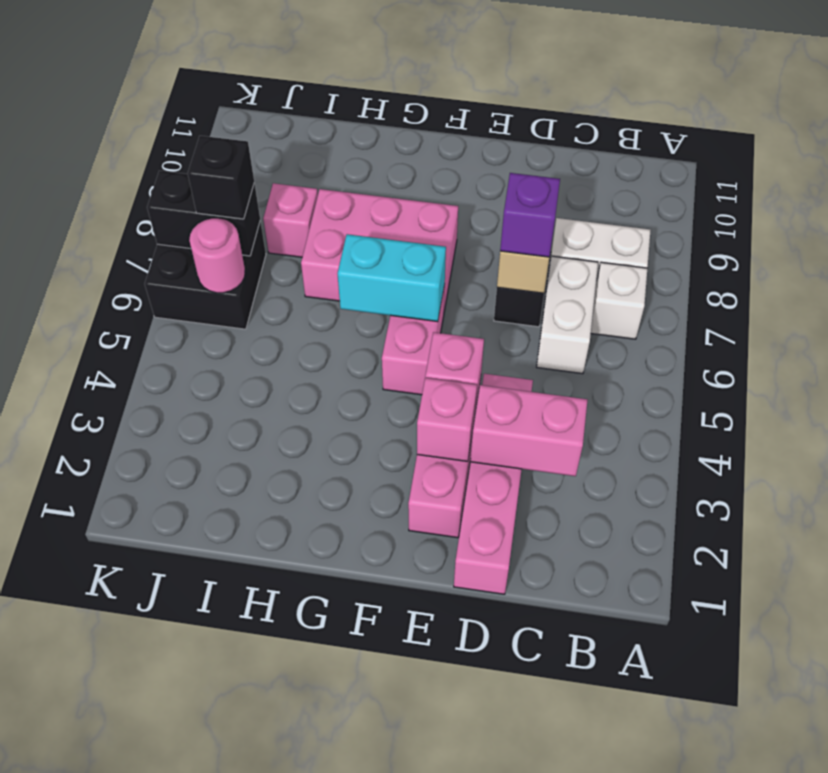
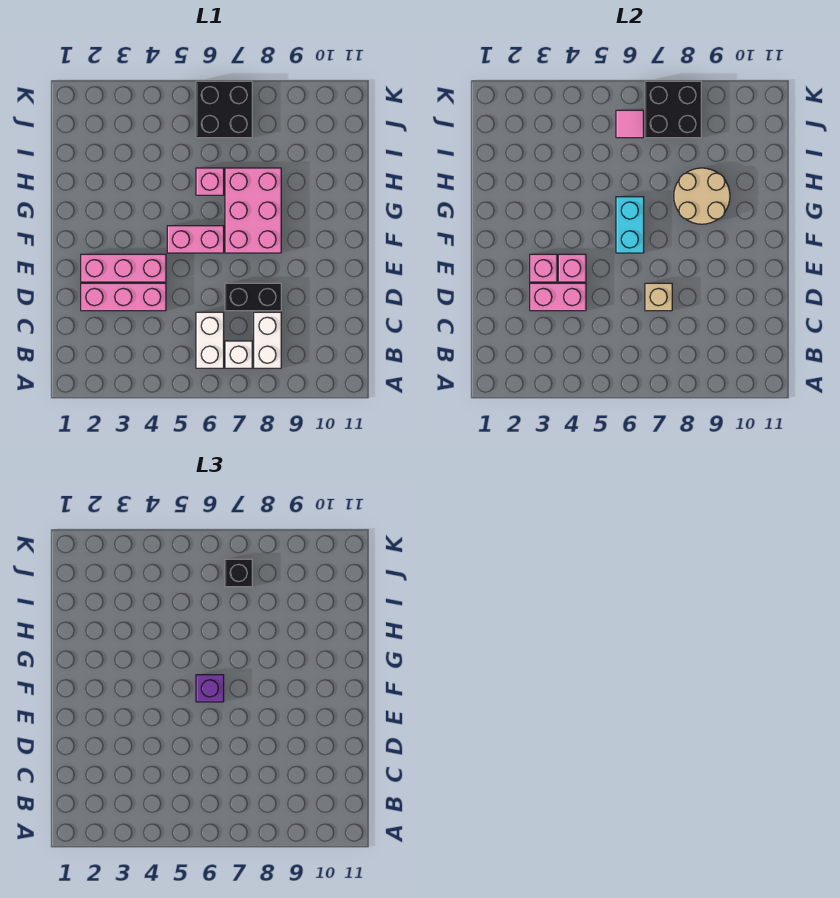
pink brick C3:D3 level 2 -> pink brick D3:D4 level 2
white brick C6:C7 level 1 -> white brick B6:C6 level 1
pink brick D1:D4 level 1 -> pink brick D2:D4 level 1
purple brick D7 level 3 -> purple brick F6 level 3
none -> tan round brick G8:H9 level 2
pink brick I8 level 1 -> pink brick H6 level 1
pink round brick J6 level 2 -> pink tile J6 level 2
black brick J7:K7 level 2 -> black brick J7:K8 level 2

